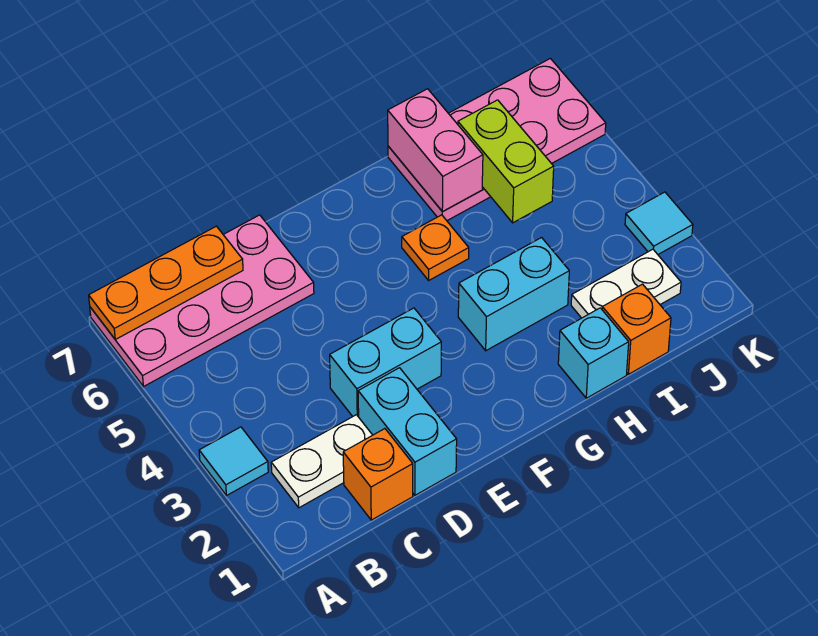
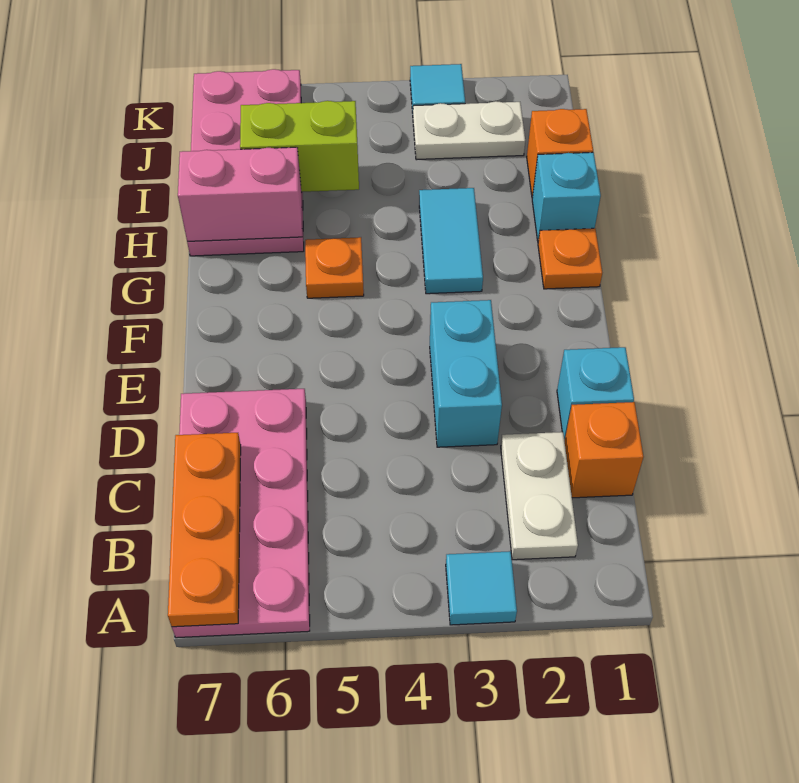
cyan brick D1:D2 level 1 -> cyan brick D1 level 1
none -> orange plate G1 level 1
cyan brick G3:H3 level 1 -> cyan tile G3:H3 level 1
white plate I2:J2 level 1 -> white plate J2:J3 level 1

